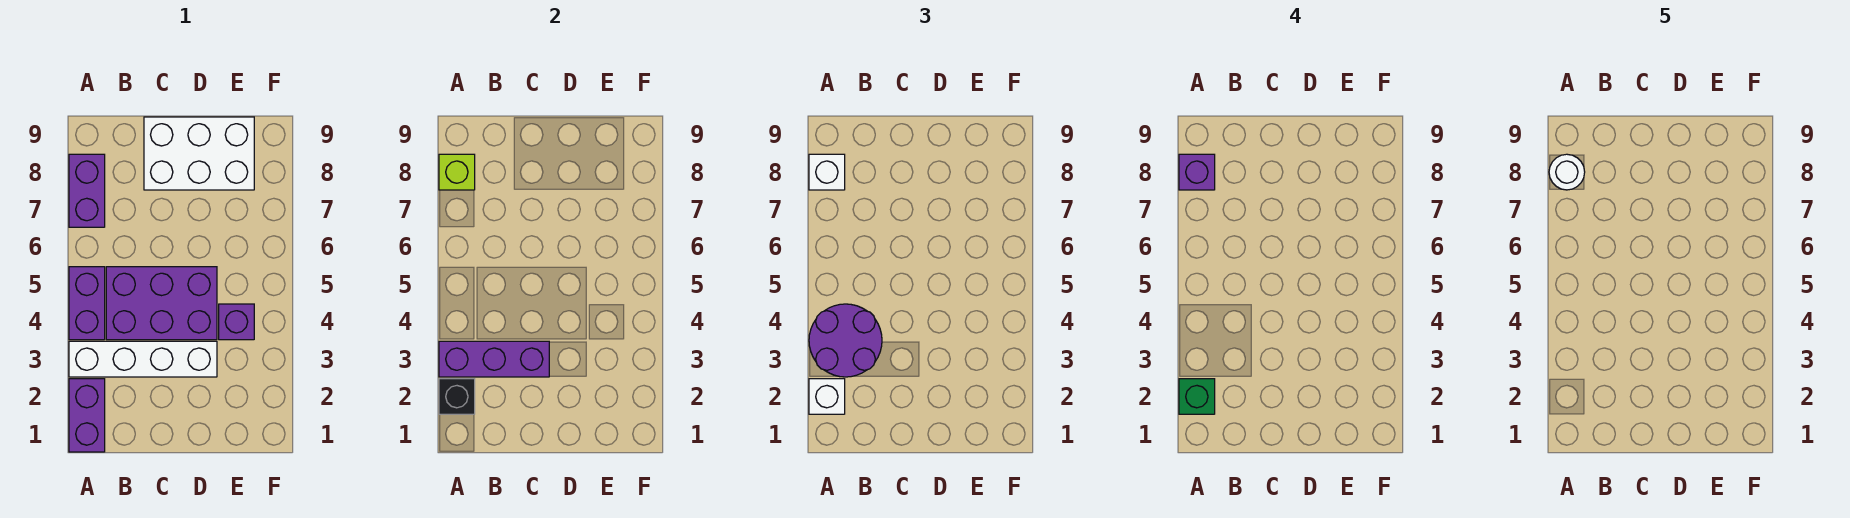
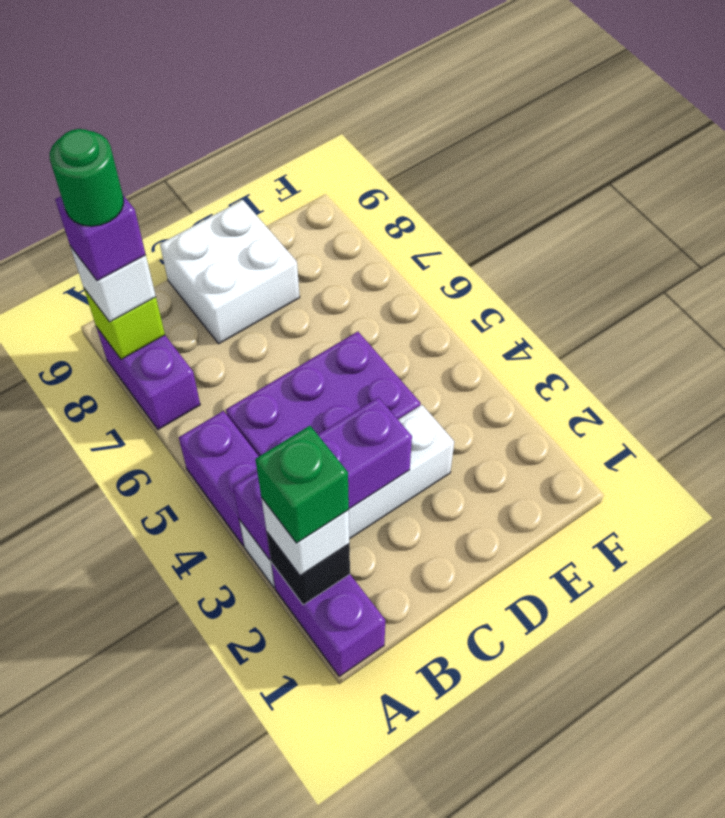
purple round brick A3:B4 level 3 -> none
white round brick A8 level 5 -> green round brick A8 level 5
white brick C8:E9 level 1 -> white brick C8:D9 level 1
purple brick E4 level 1 -> none

